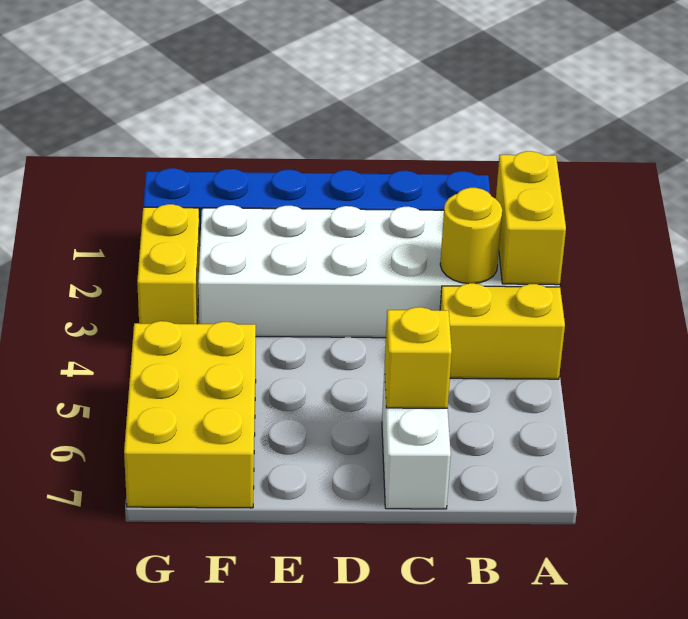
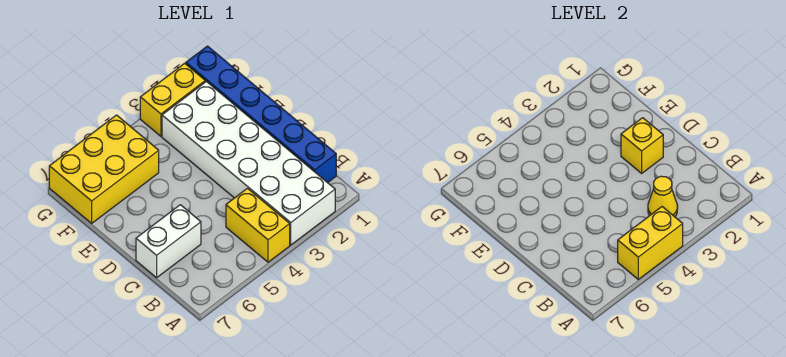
yellow brick A2:A3 level 2 -> yellow brick A4:A5 level 2
yellow round brick B3 level 2 -> yellow cone B3 level 2
yellow brick C6 level 2 -> yellow brick D2 level 2

